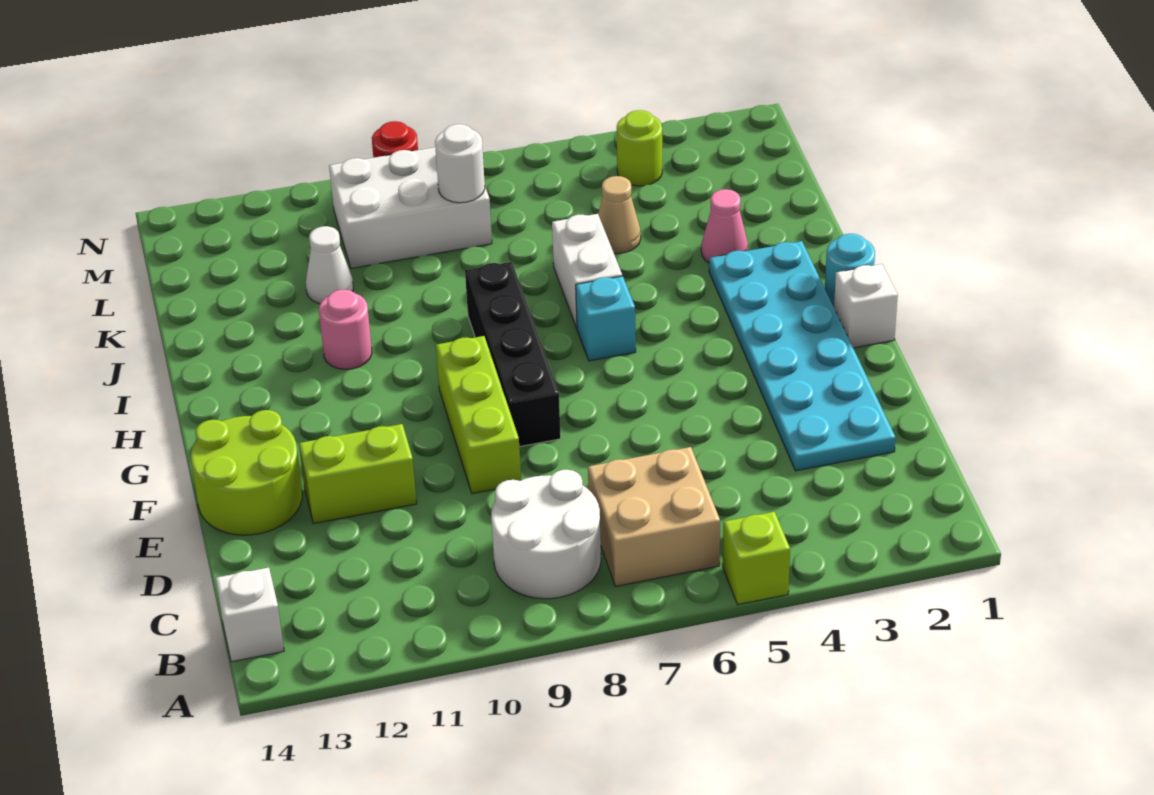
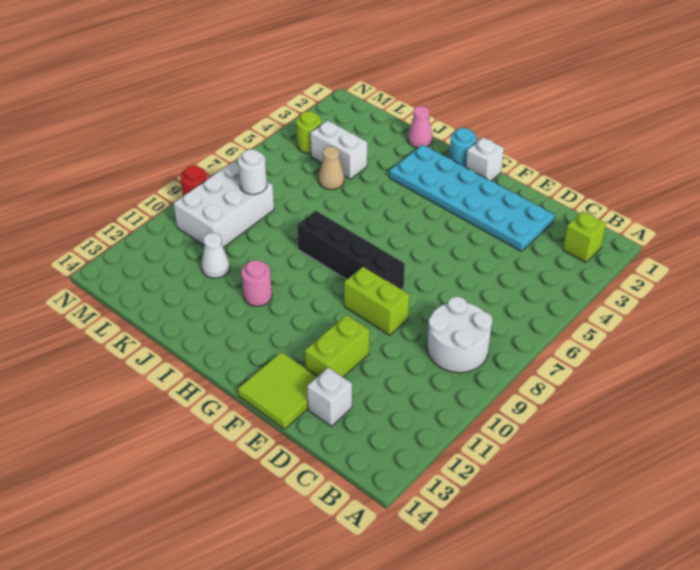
lime brick A5 level 1 -> lime brick B2 level 1
tan brick B6:C7 level 1 -> none
white brick B14 level 1 -> white brick D13 level 1
lime brick E9:G9 level 1 -> lime brick E9:F9 level 1
lime round brick E13:F14 level 1 -> lime tile E13:F14 level 1
cyan brick H6 level 1 -> none
white brick I6:J6 level 1 -> white brick K4:L4 level 1
pink cone J3 level 1 -> pink cone J1 level 1

